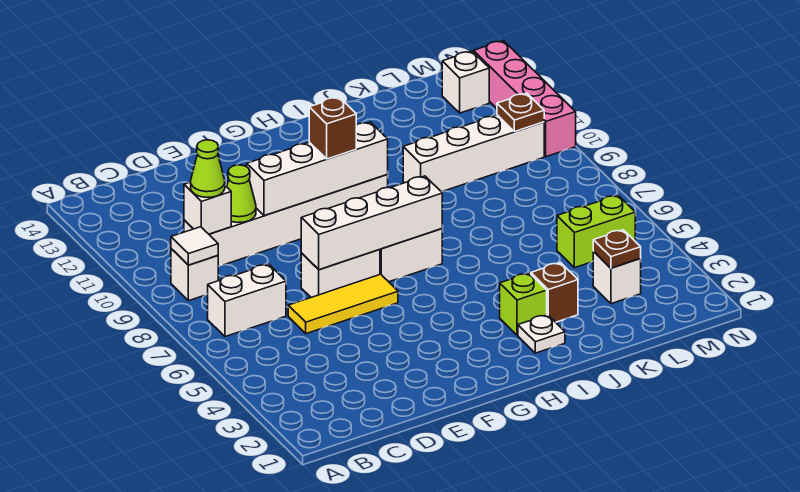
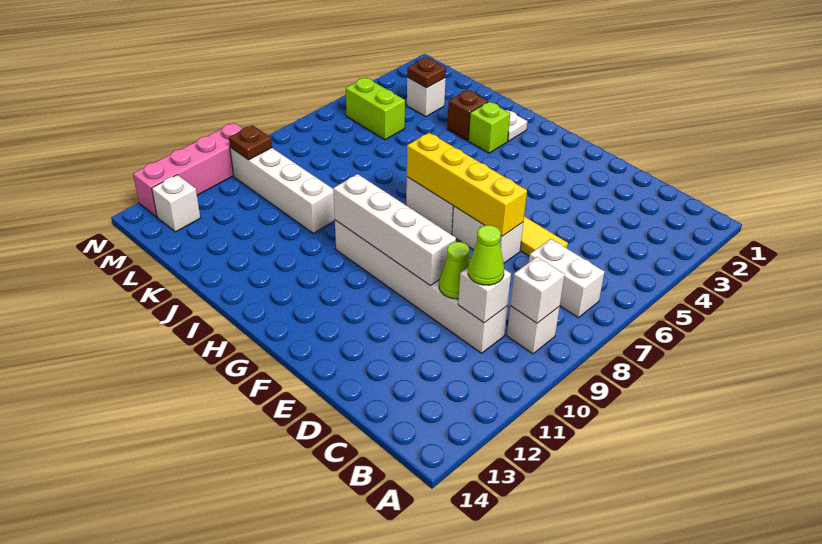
white tile B9 level 2 -> white brick B9 level 2
white brick E7:H7 level 2 -> yellow brick E7:H7 level 2
brown brick G10 level 3 -> none

